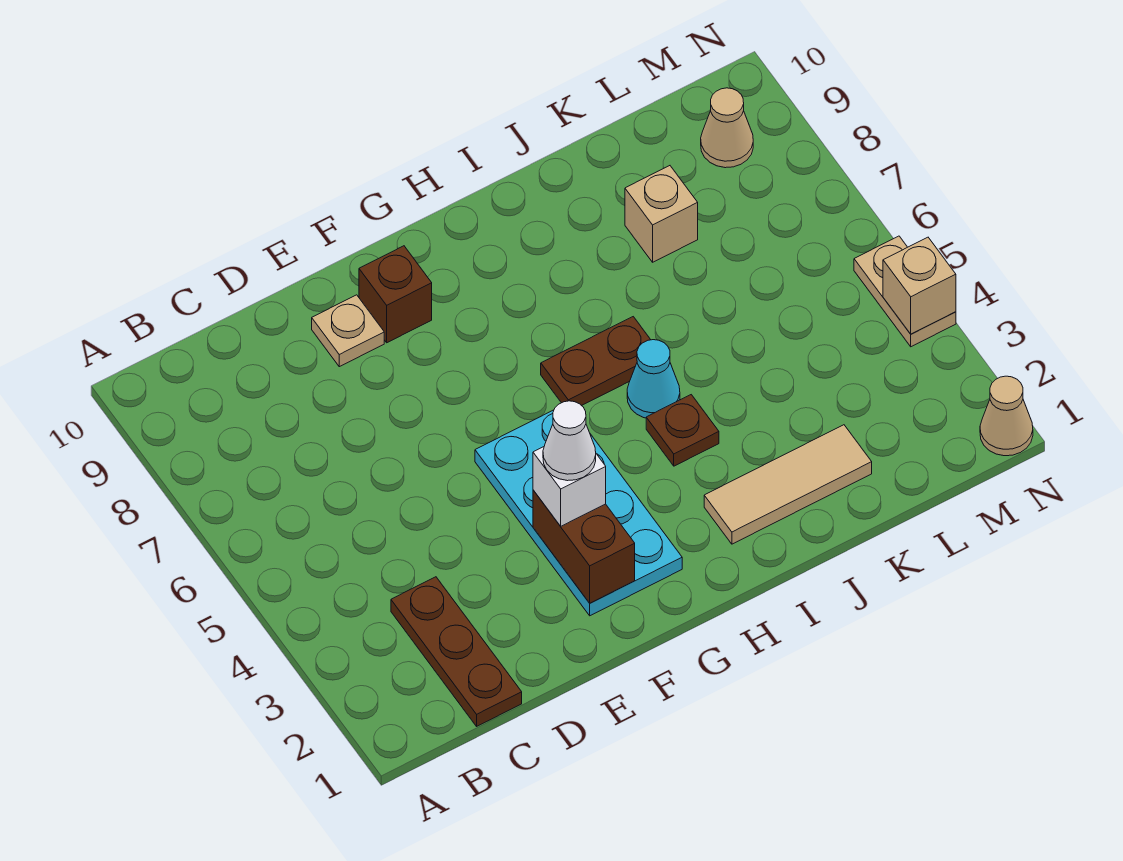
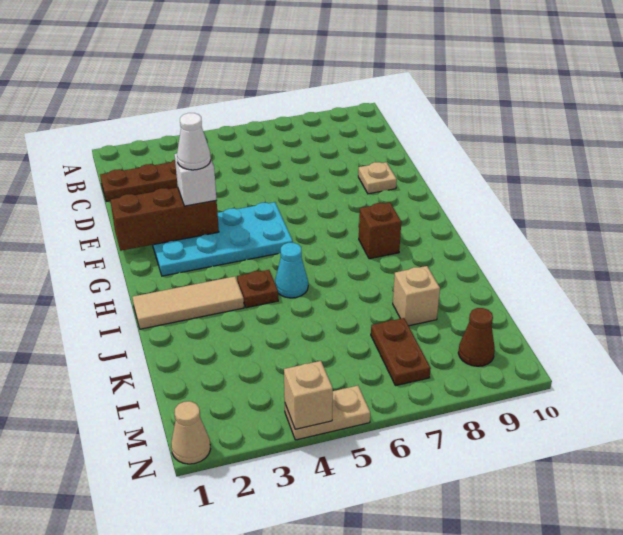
brown brick F2:F3 level 2 -> brown brick F1:F3 level 2
brown brick F9 level 1 -> brown brick H8 level 1
brown plate H6:I6 level 1 -> brown plate L7:M7 level 1
tan tile I2:K2 level 1 -> tan tile I1:I3 level 1
tan cone M9 level 1 -> brown cone M9 level 1

